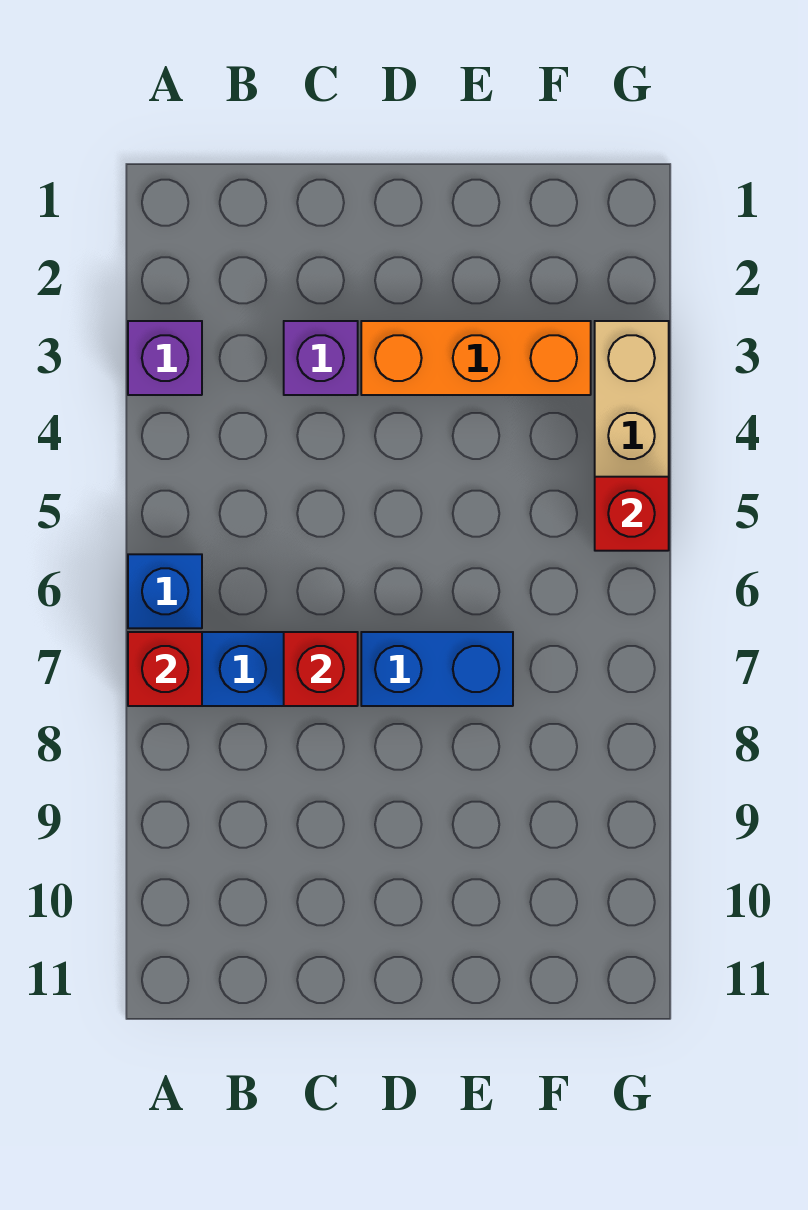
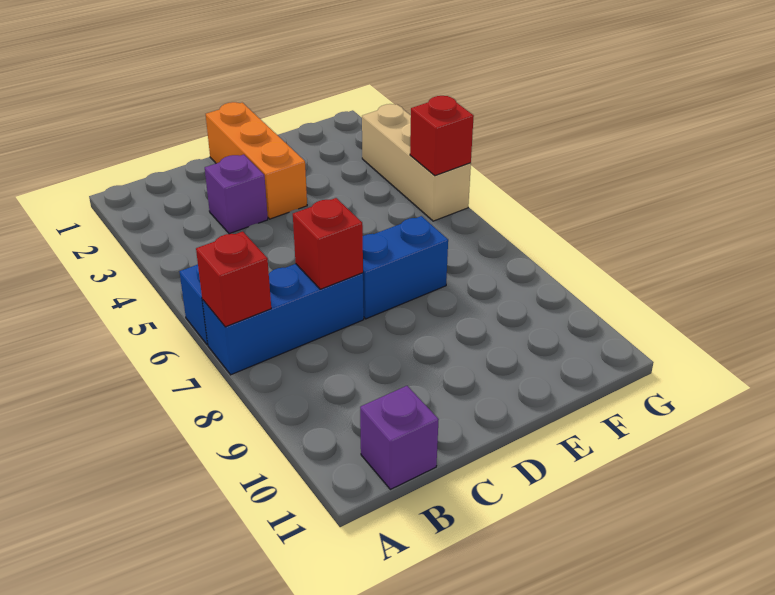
purple brick A3 level 1 -> purple brick B11 level 1
orange brick D3:F3 level 1 -> orange brick D1:D3 level 1

